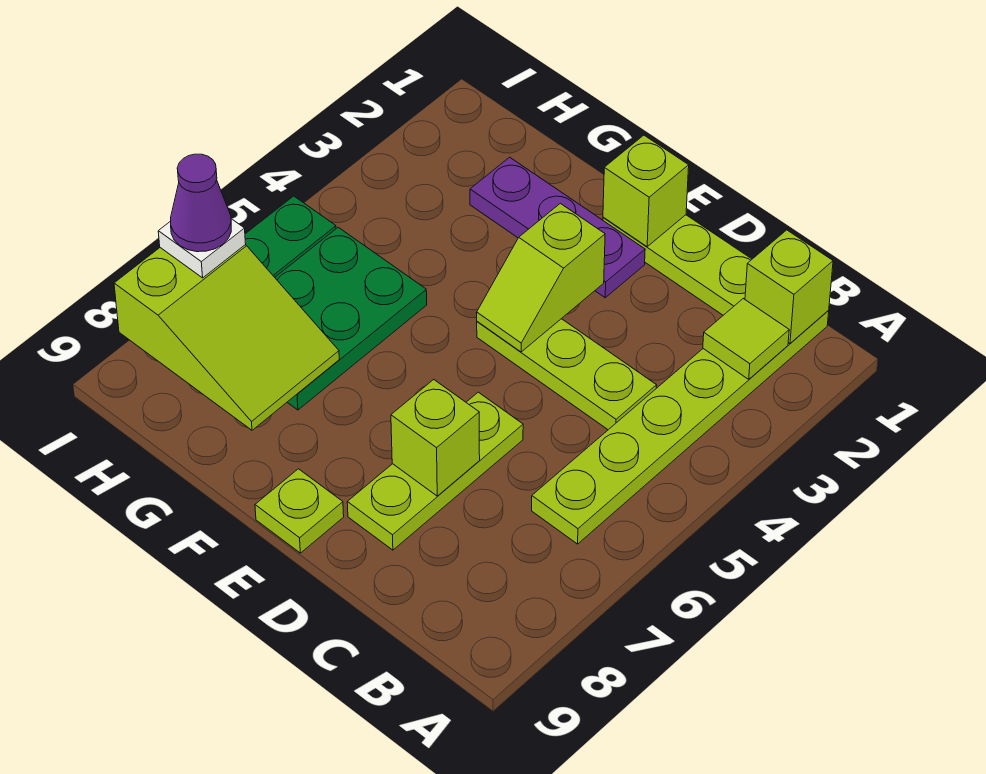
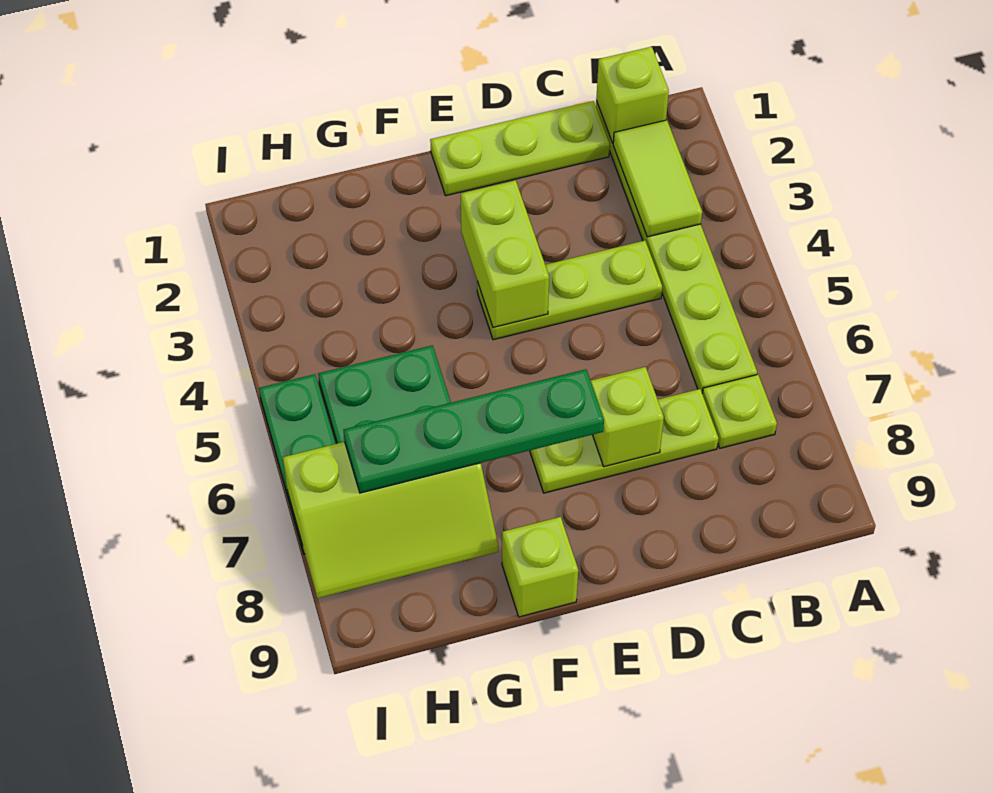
lime tile B2 level 2 -> lime tile B2:B3 level 2
lime plate D6:D8 level 1 -> lime plate C7:E7 level 1
lime brick E1 level 2 -> lime brick F9 level 1
purple plate E2:G2 level 1 -> none
lime slope E3:E4 level 2 top 3 -> lime brick E3:E4 level 2
none -> green plate E7:H7 level 3
lime plate E9 level 1 -> lime plate B7 level 1
lime slope G7:I8 level 2 top I -> lime slope G7:I8 level 2 top 7
white plate I7 level 3 -> none
purple cone I7 level 4 -> none

